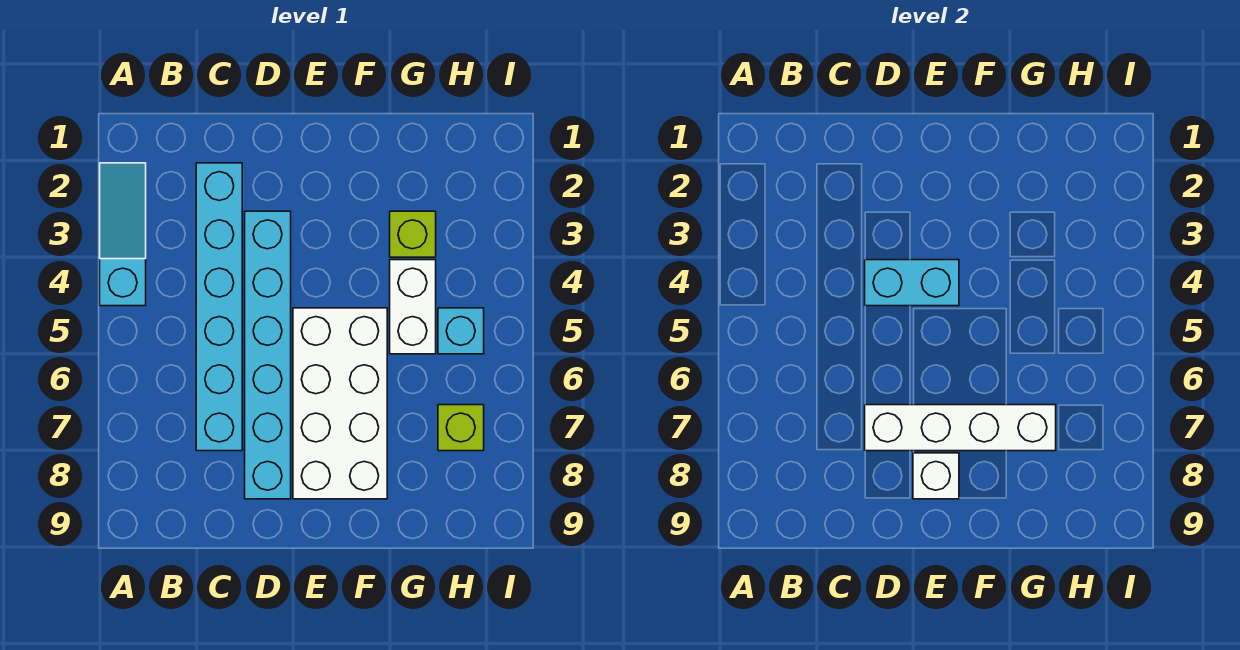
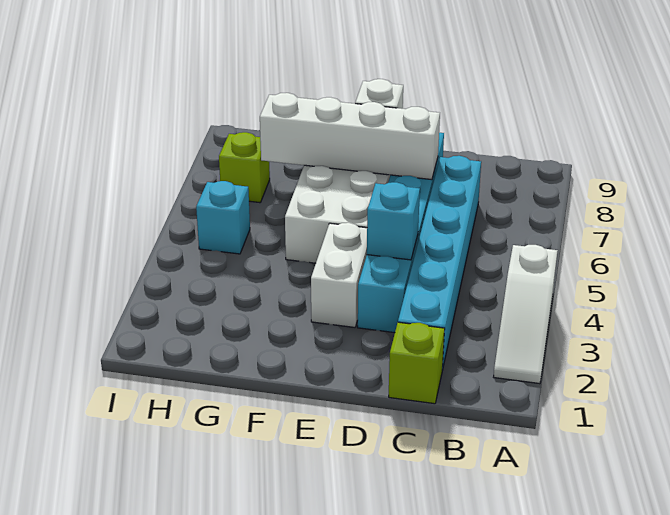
cyan slope A2:A4 level 1 top 4 -> white slope A2:A4 level 1 top 4
cyan brick D4:E4 level 2 -> cyan brick D4 level 2
lime brick G3 level 1 -> lime brick C1 level 1
white brick G4:G5 level 1 -> white brick E3:E4 level 1

